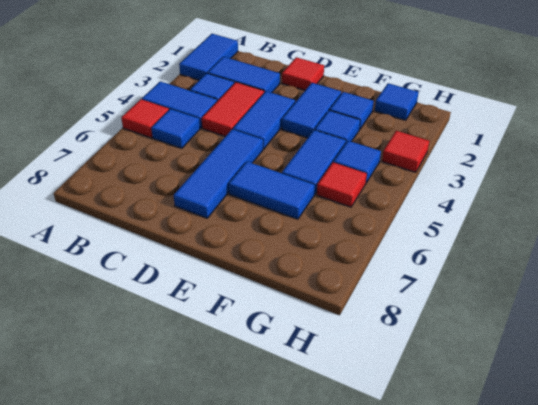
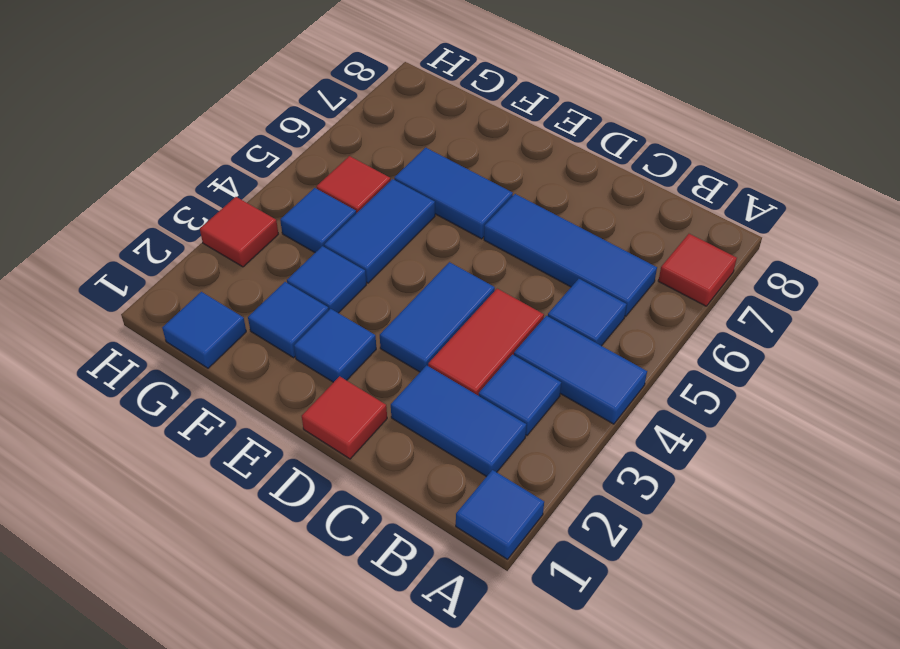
blue tile A1:A2 level 1 -> blue tile A1 level 1
red tile A5 level 1 -> red tile A7 level 1
blue tile D5:D7 level 1 -> blue tile B6:D6 level 1
blue tile E2:E3 level 1 -> blue tile E2 level 1

